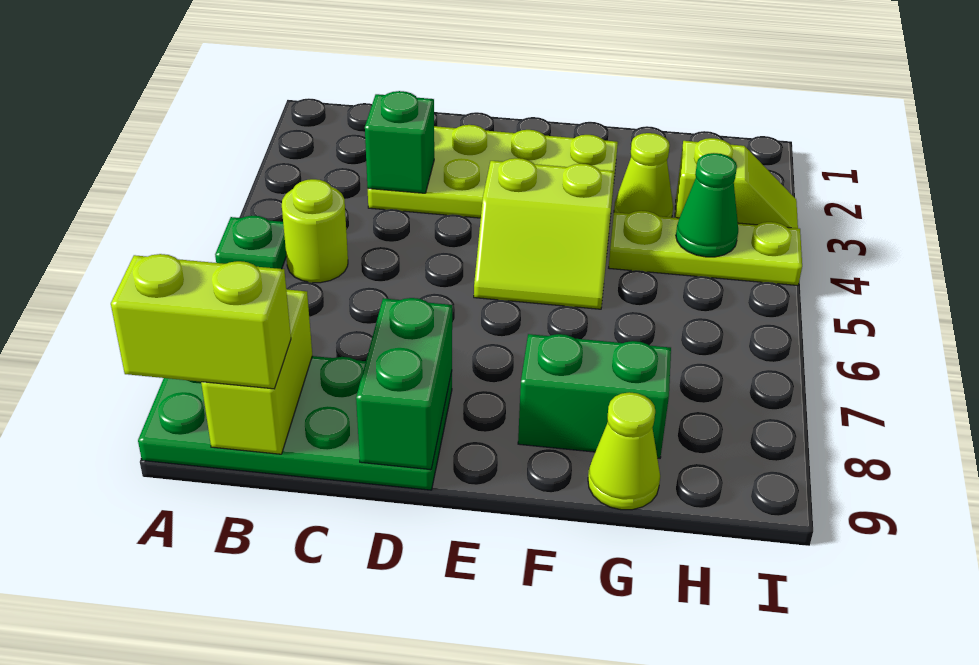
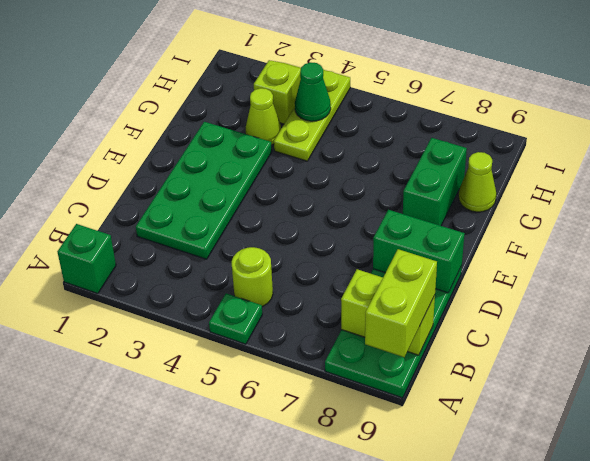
lime plate C2:F3 level 1 -> green plate C2:F3 level 1
green brick C3 level 2 -> green brick A1 level 1
lime slope E4:F5 level 1 top 4 -> none

